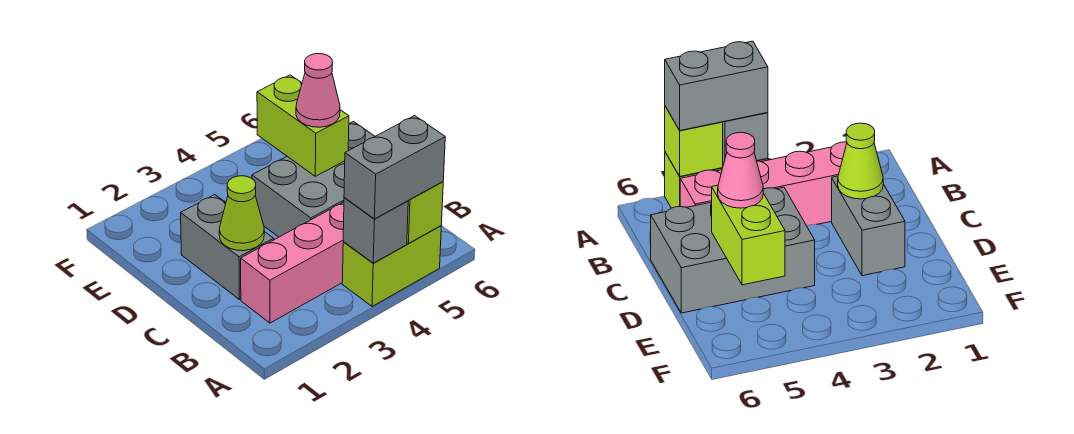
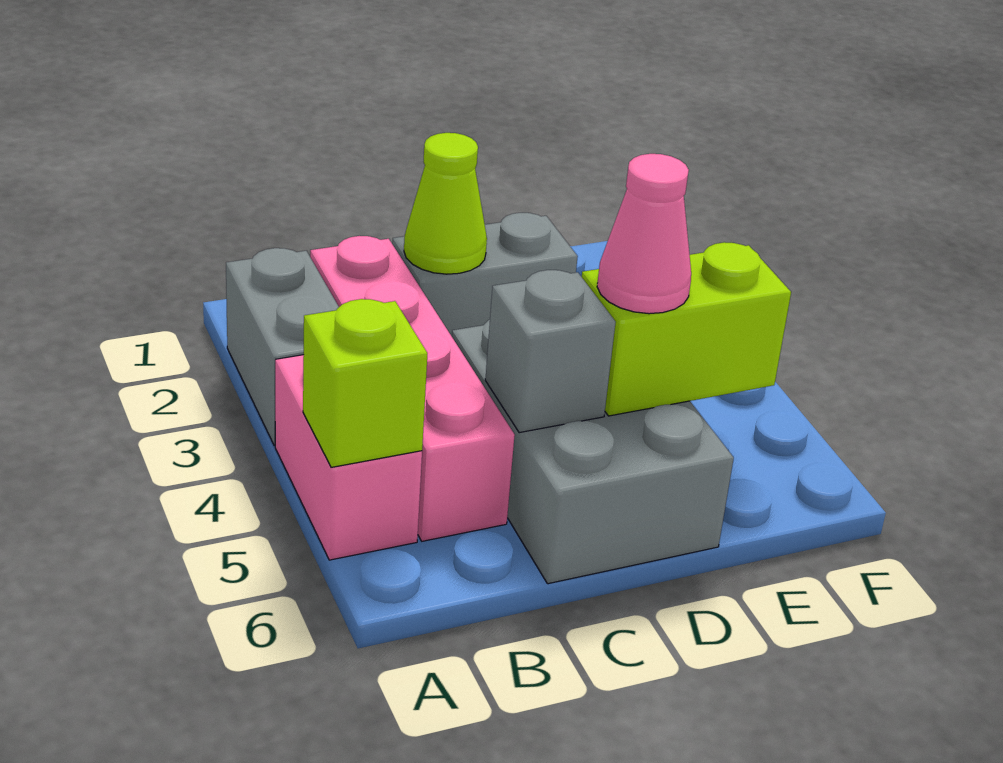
lime brick A4:A5 level 1 -> pink brick A4:A5 level 1
grey brick A4 level 2 -> grey brick C5 level 2
grey brick A4:A5 level 3 -> grey brick A2:A3 level 1

